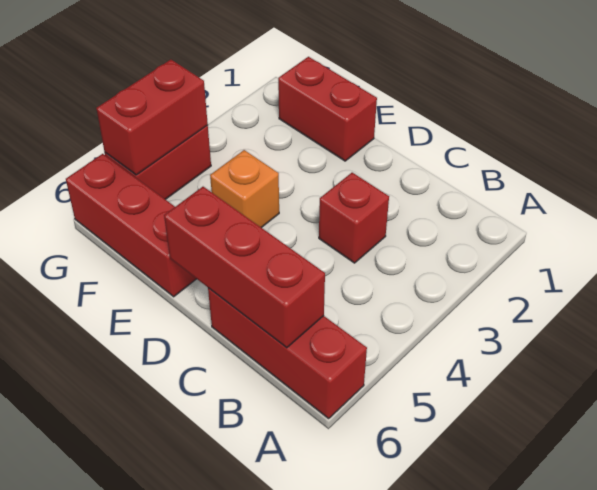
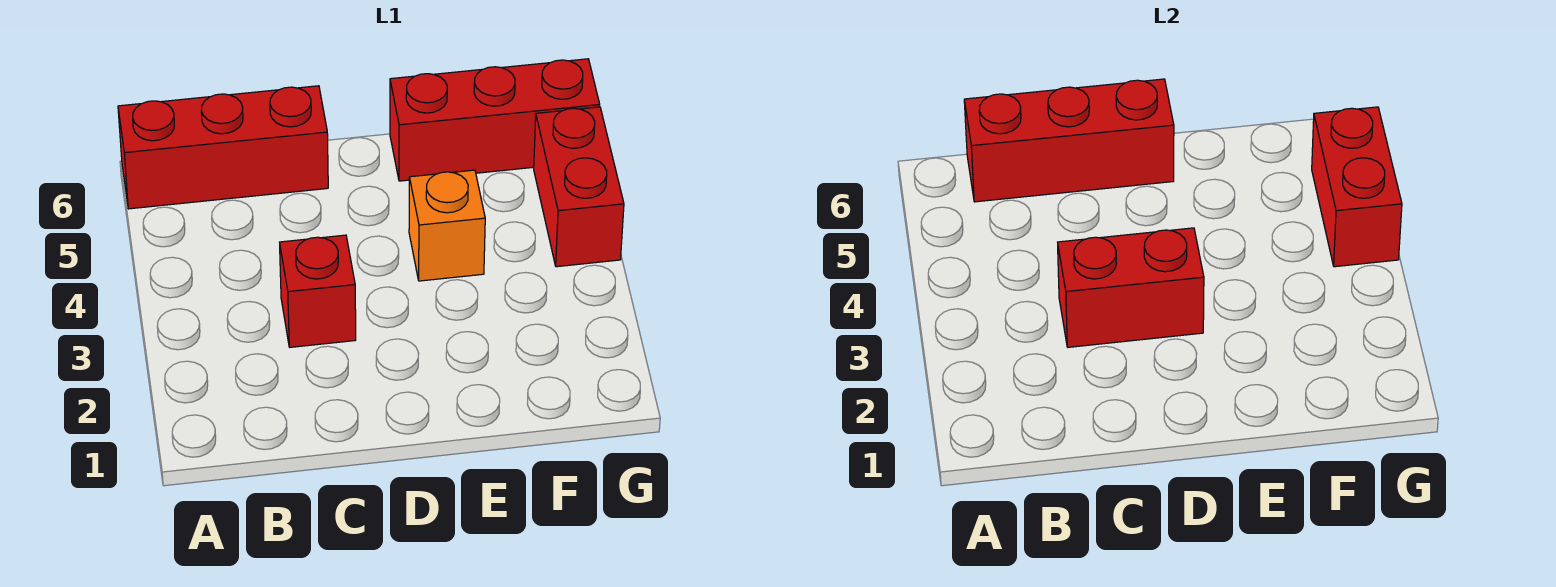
red brick E1:F1 level 1 -> red brick C3:D3 level 2

